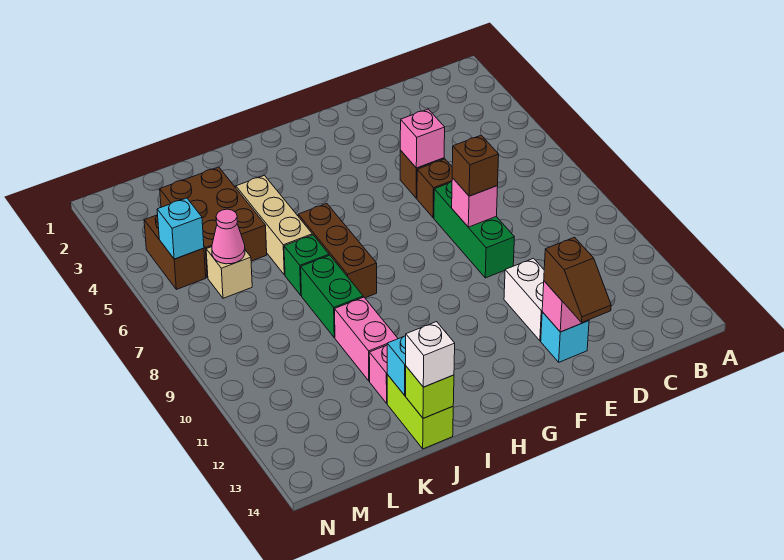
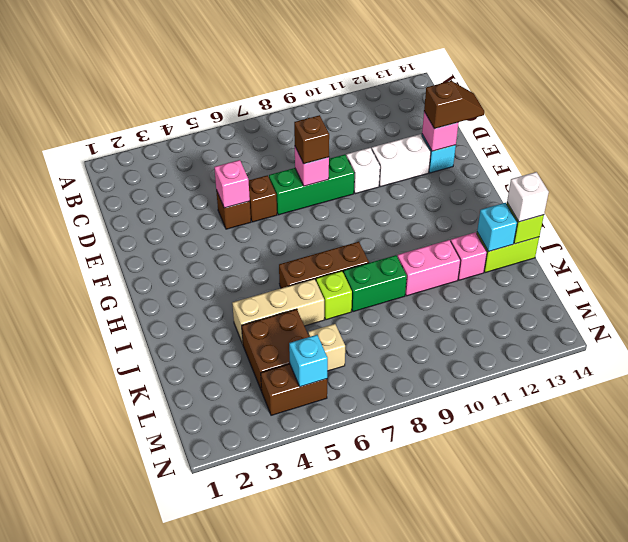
none -> white brick E10 level 1
green brick J7 level 1 -> lime brick J7 level 1
brown brick K3:L5 level 1 -> brown brick K4:L5 level 1
pink cone L6 level 2 -> none

